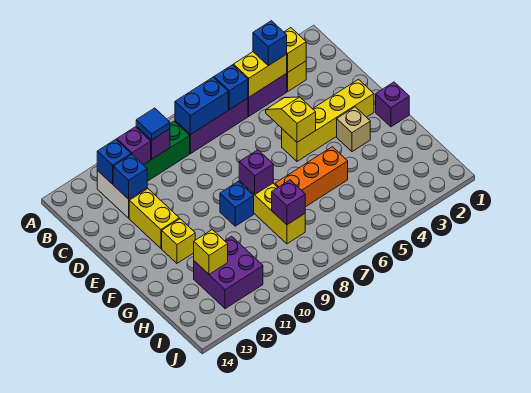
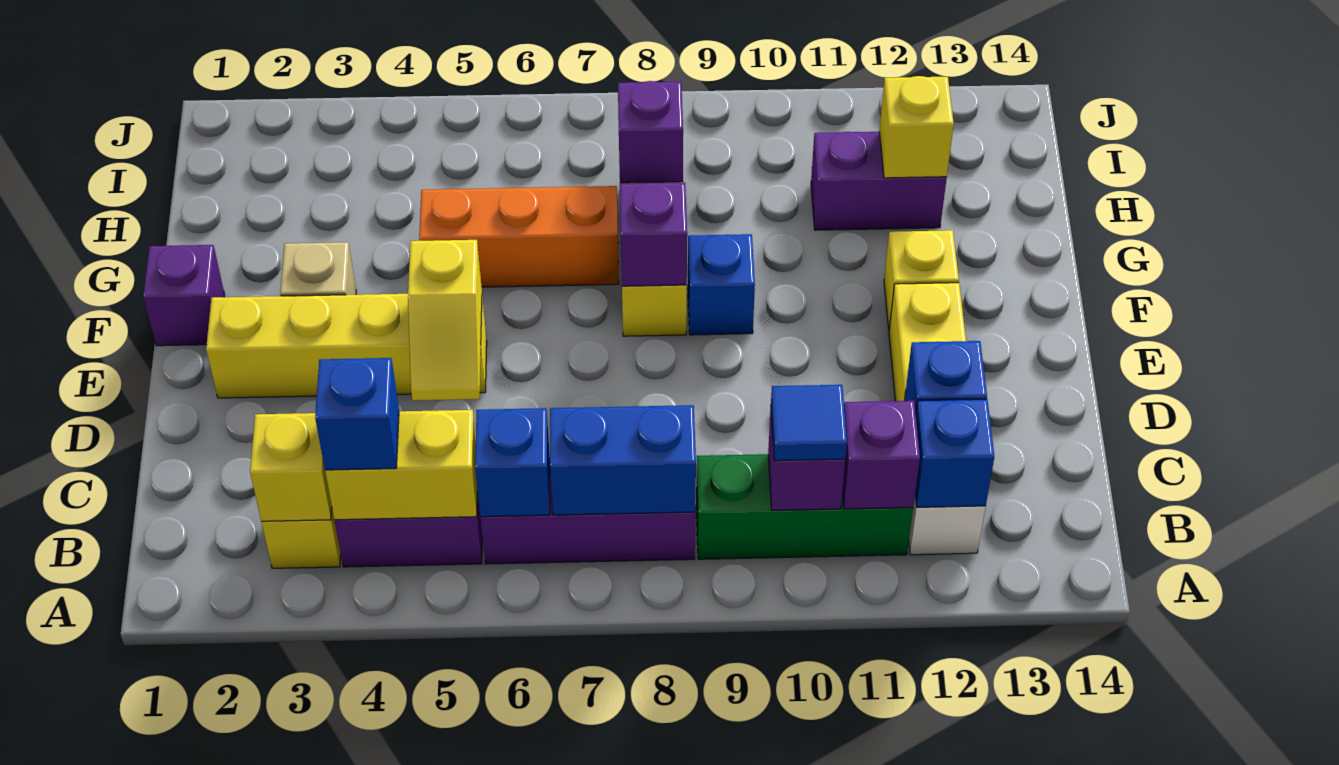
purple brick H11:I12 level 1 -> purple brick H11:H12 level 1

